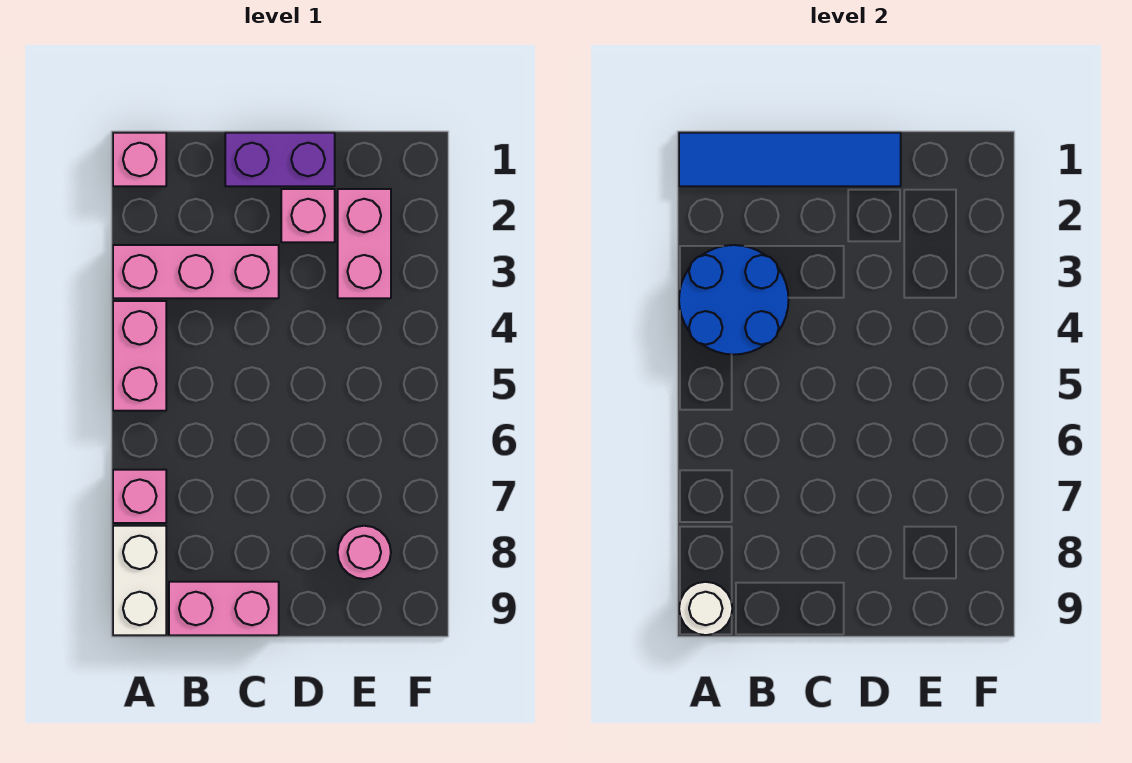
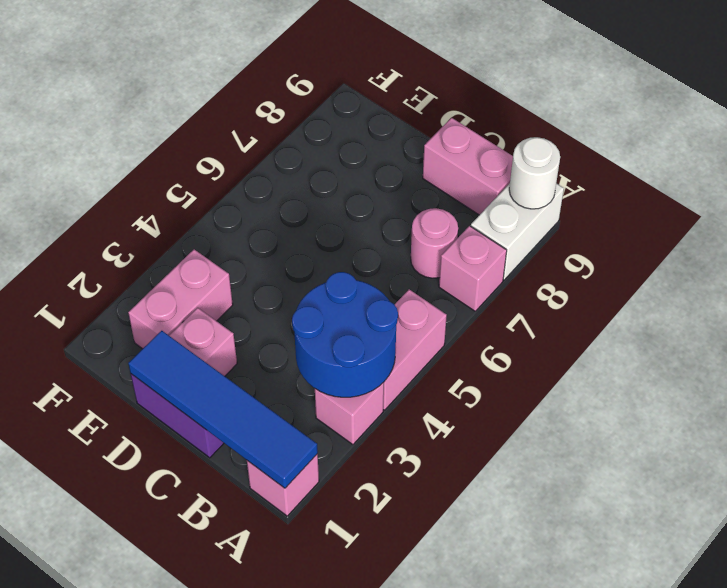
pink brick A3:C3 level 1 -> pink brick A3 level 1
pink round brick E8 level 1 -> pink round brick B7 level 1

